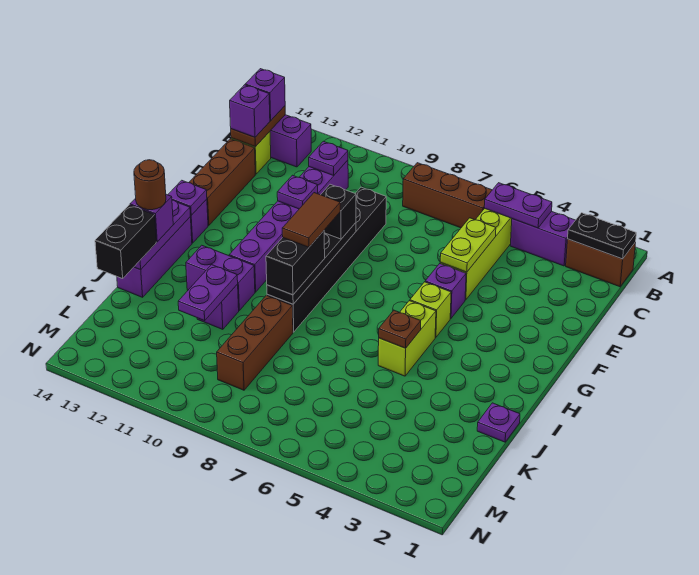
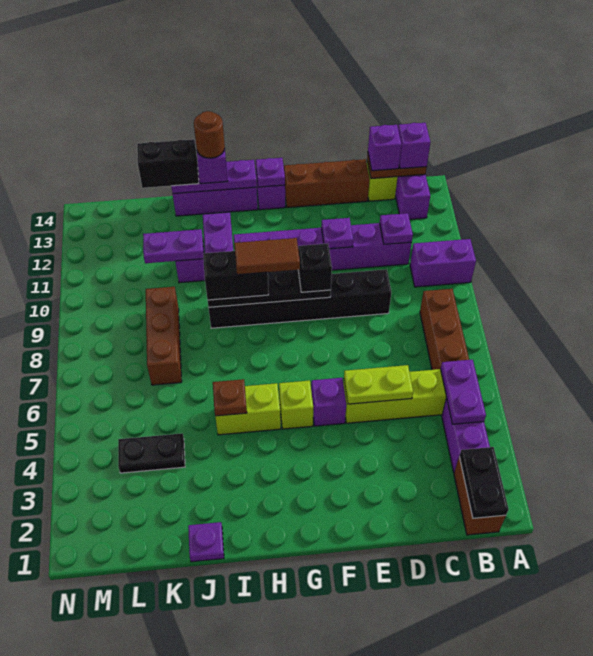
none -> purple brick A10:B10 level 1
brown brick J9:L9 level 1 -> brown brick K7:K9 level 1
none -> black plate K4:L4 level 1

